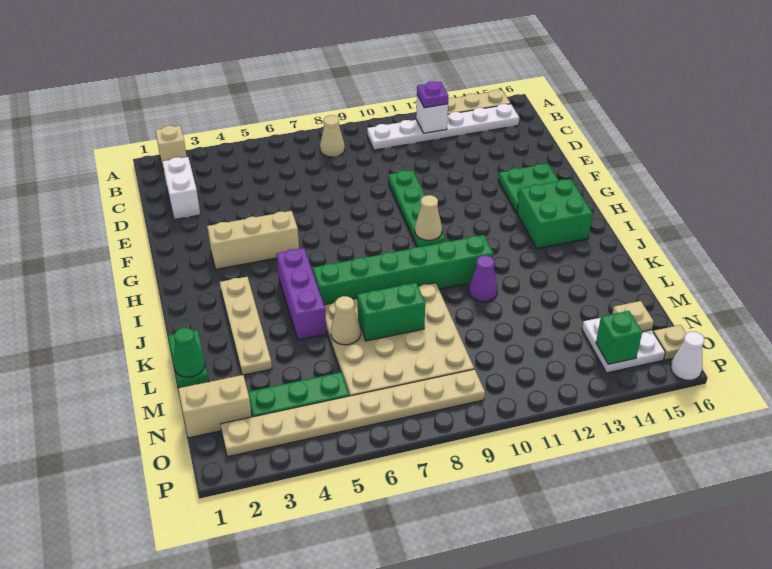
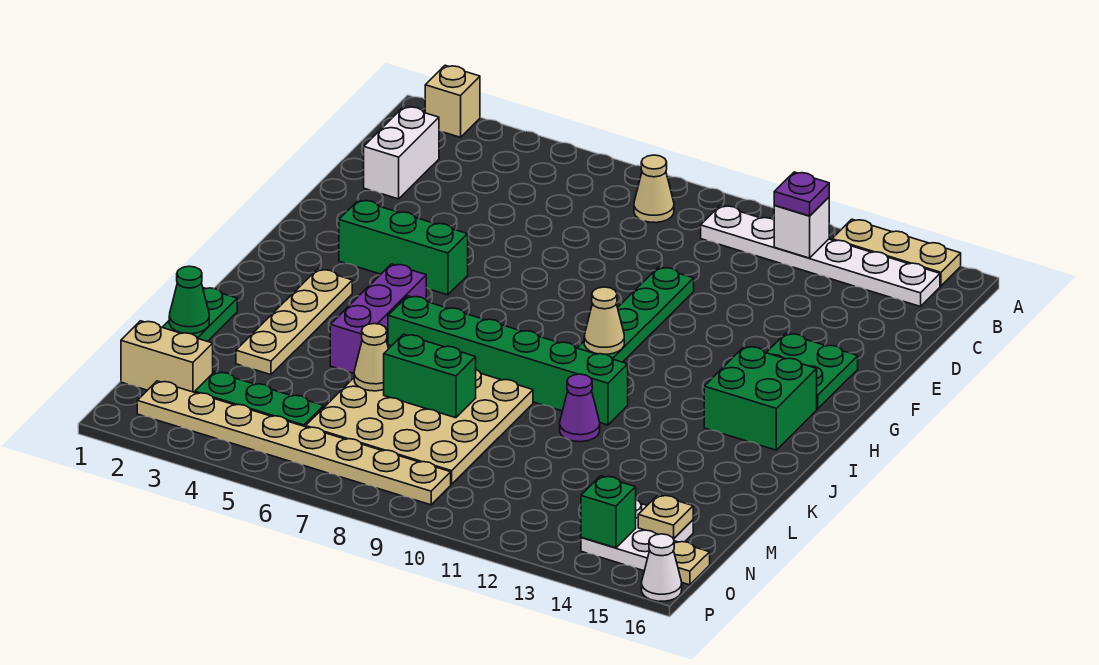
tan brick G3:G5 level 1 -> green brick G3:G5 level 1

